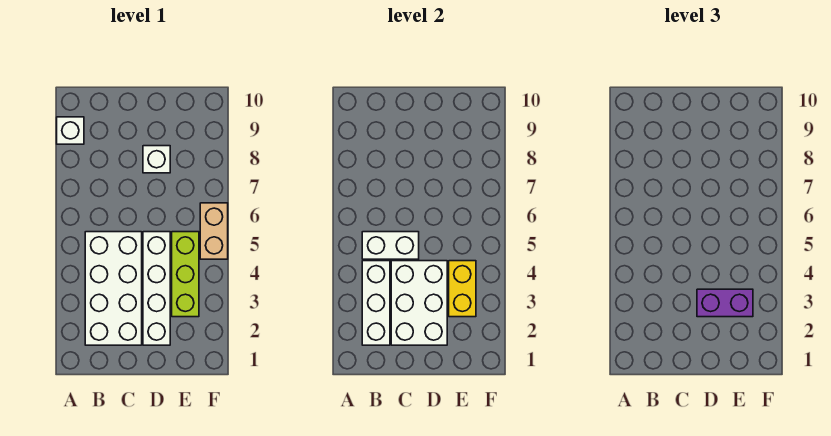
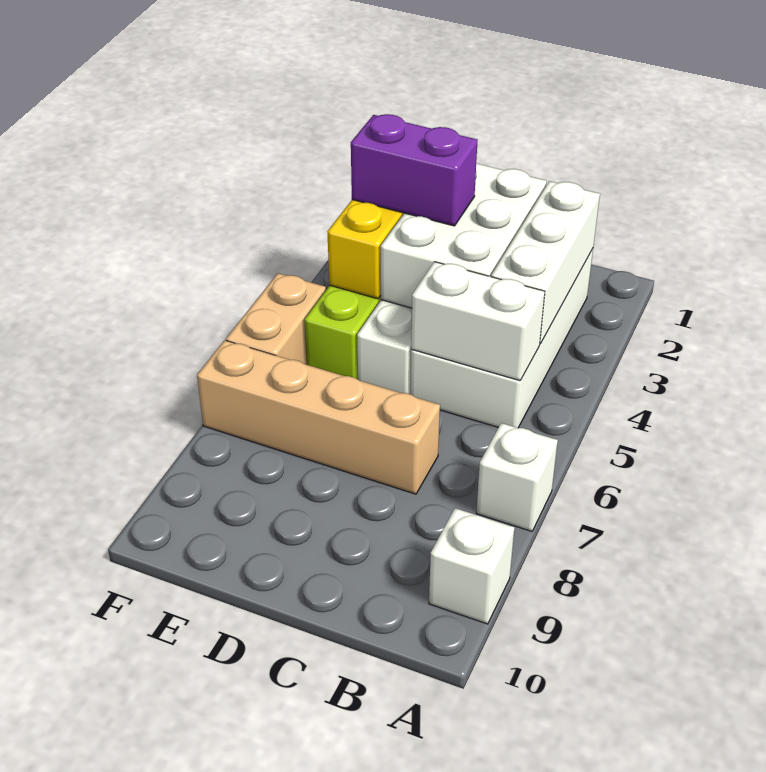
none -> tan brick C7:F7 level 1
white brick D8 level 1 -> white brick A7 level 1

